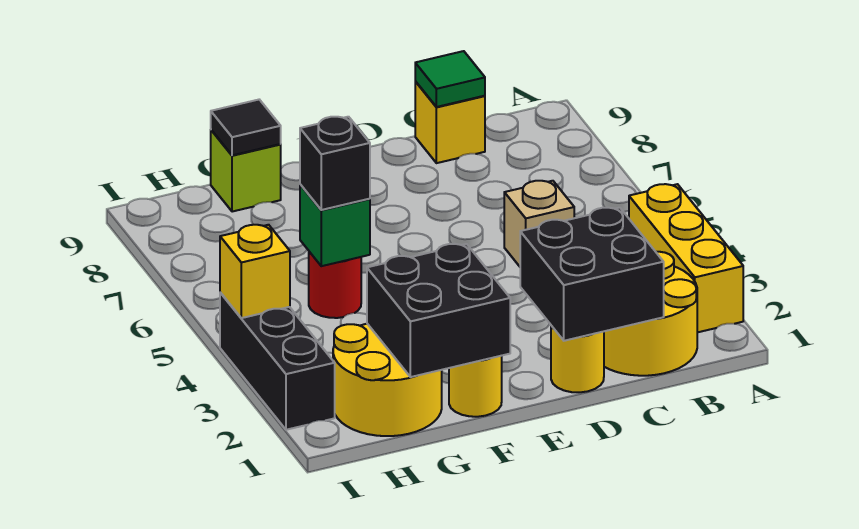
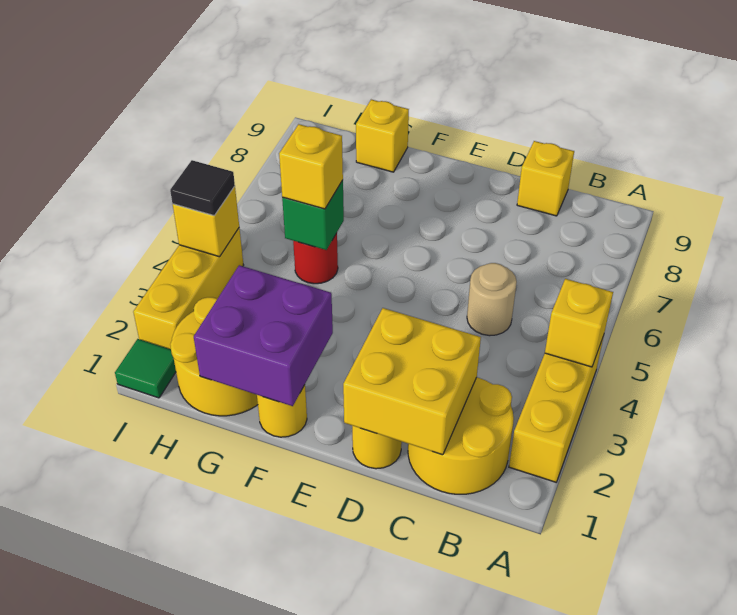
none -> yellow brick A4 level 2
black brick C1:D2 level 2 -> yellow brick C1:D2 level 2
tan brick C5 level 1 -> tan round brick C5 level 1
green tile C9 level 2 -> green tile I1 level 1
black brick F1:G2 level 2 -> purple brick F1:G2 level 2
black brick G5 level 3 -> yellow brick G5 level 3
lime brick G9 level 1 -> yellow brick G9 level 1
black tile G9 level 2 -> black tile I4 level 3
black brick I2:I4 level 1 -> yellow brick I2:I4 level 1

